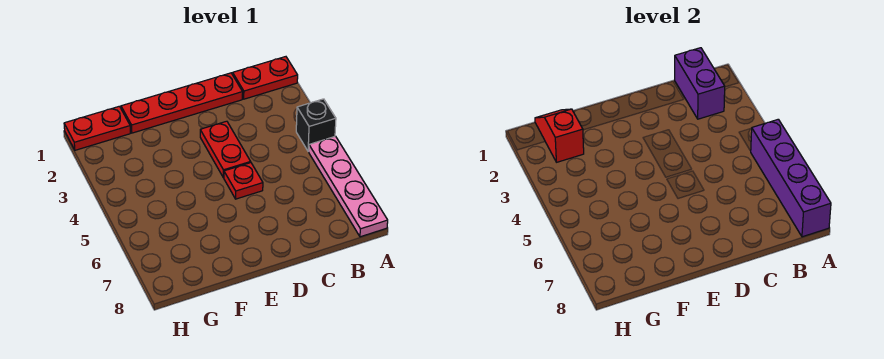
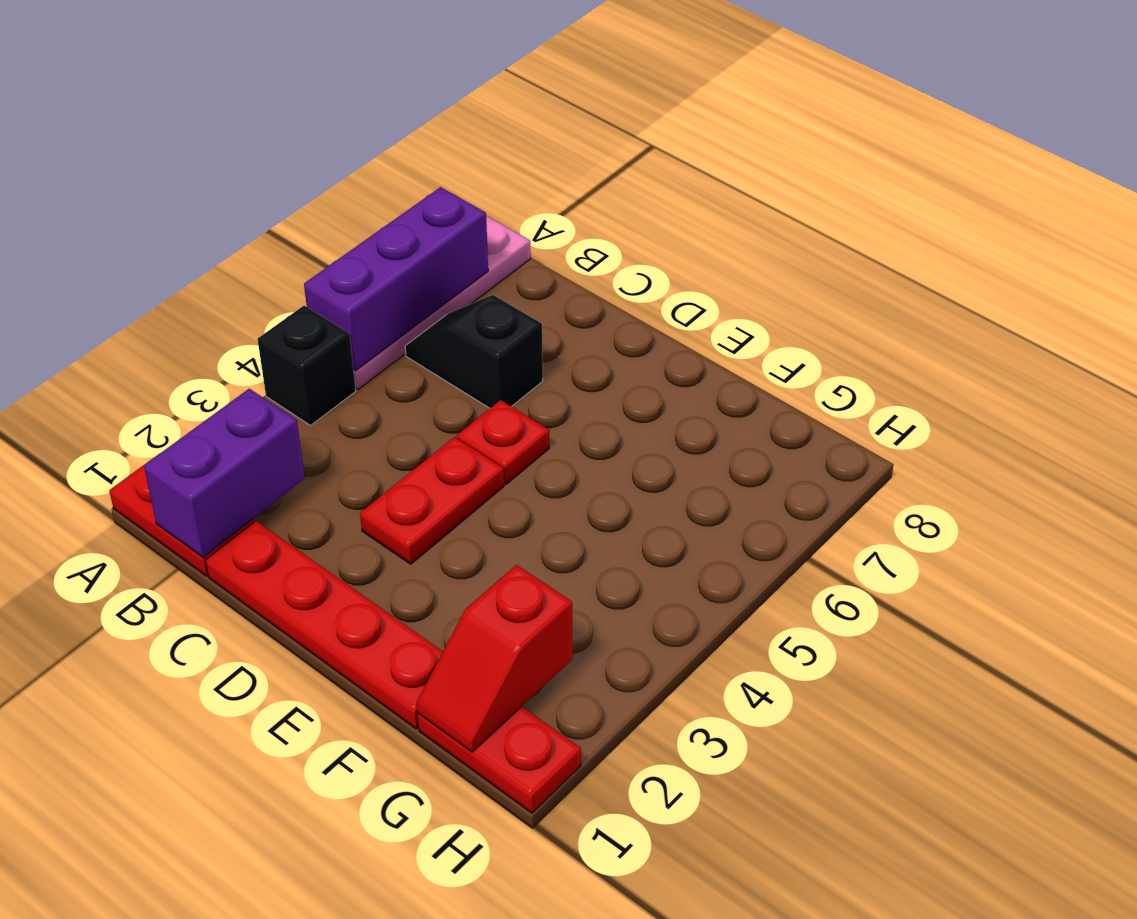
purple brick A5:A8 level 2 -> purple brick A5:A7 level 2
none -> black slope B6:C6 level 1 top C

